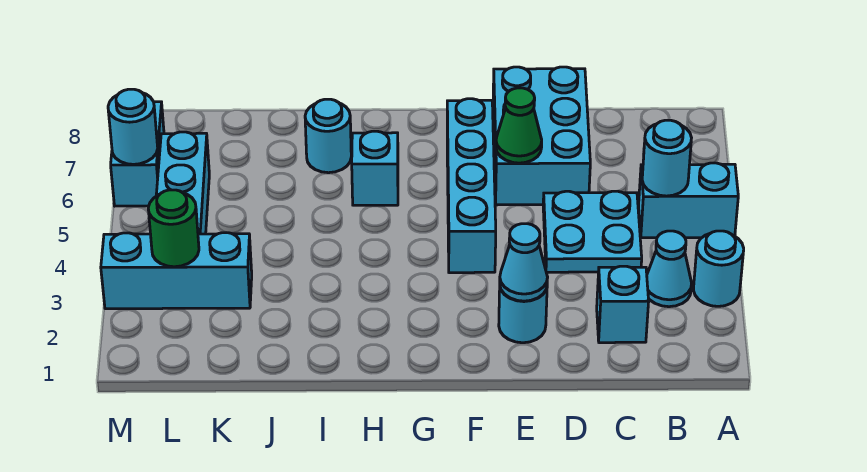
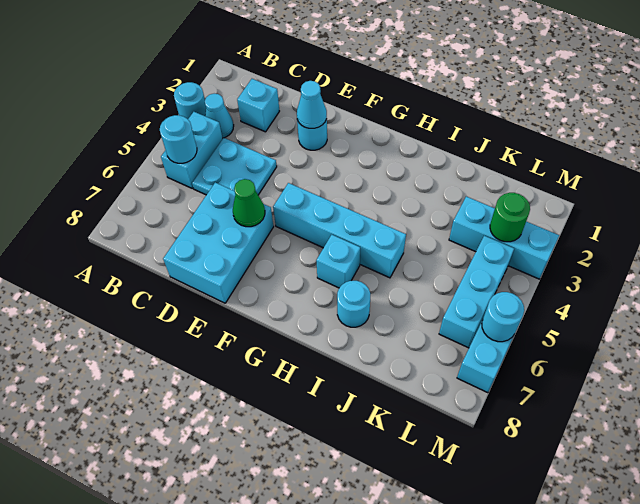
cyan brick A5:B5 level 1 -> cyan brick B4:B5 level 1
cyan brick F4:F7 level 1 -> cyan brick F5:I5 level 1

